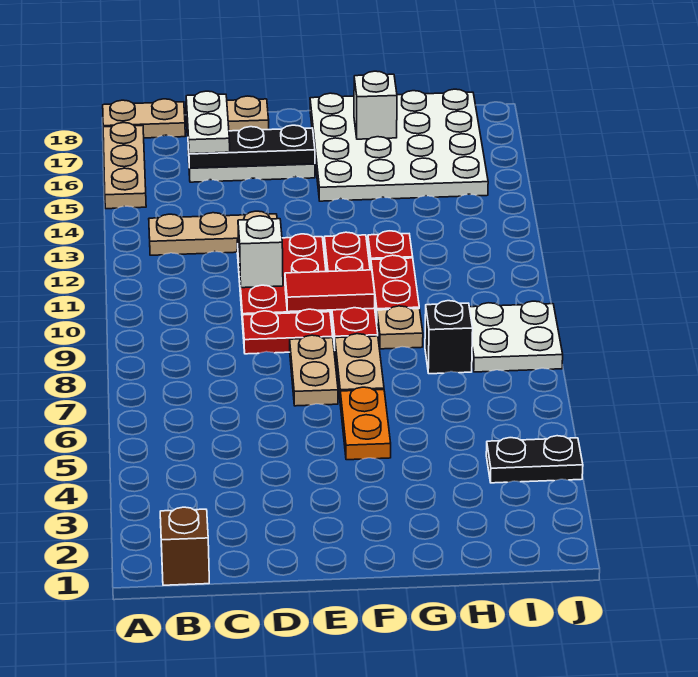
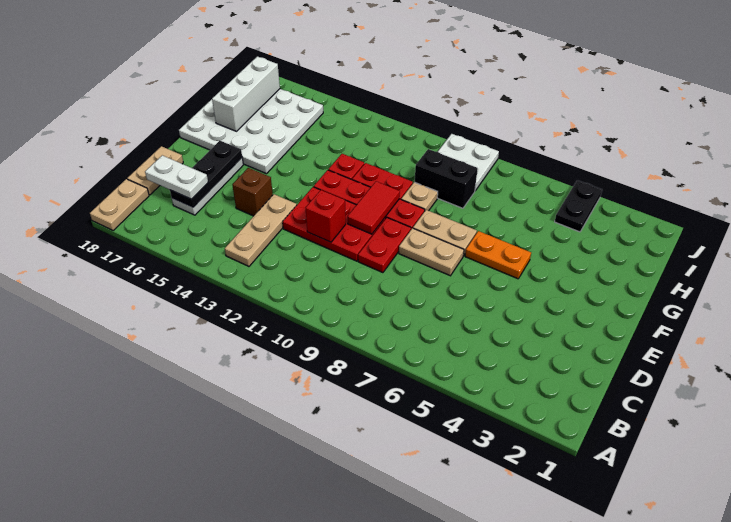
tan plate A15:A17 level 1 -> none
brown brick B1 level 1 -> brown brick D14 level 1
white brick D11 level 2 -> red brick D11 level 2
white brick G17 level 2 -> white brick G17:I17 level 2
black brick H8 level 1 -> black brick H8:H9 level 1

